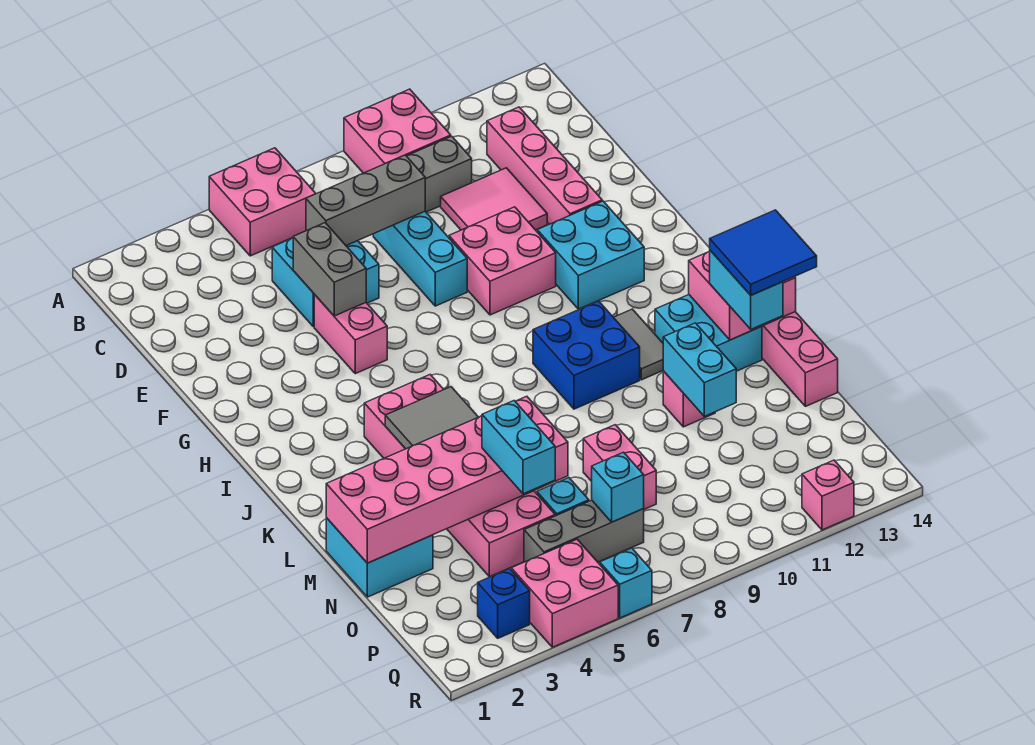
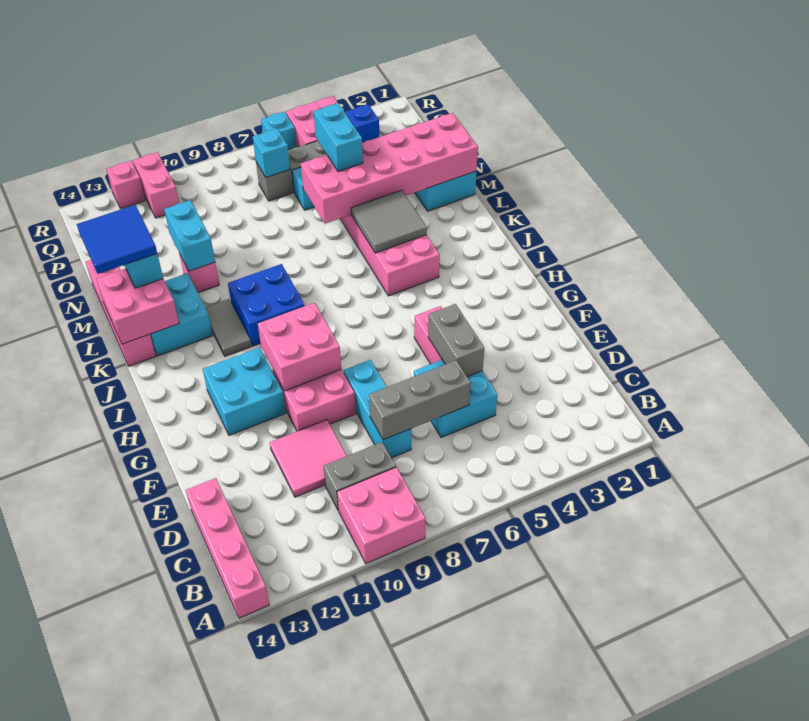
pink brick A5:B6 level 1 -> pink brick G9:H10 level 2
pink brick C12:F12 level 1 -> pink brick A14:D14 level 1
pink brick N8:O8 level 1 -> pink brick Q11:R11 level 1

